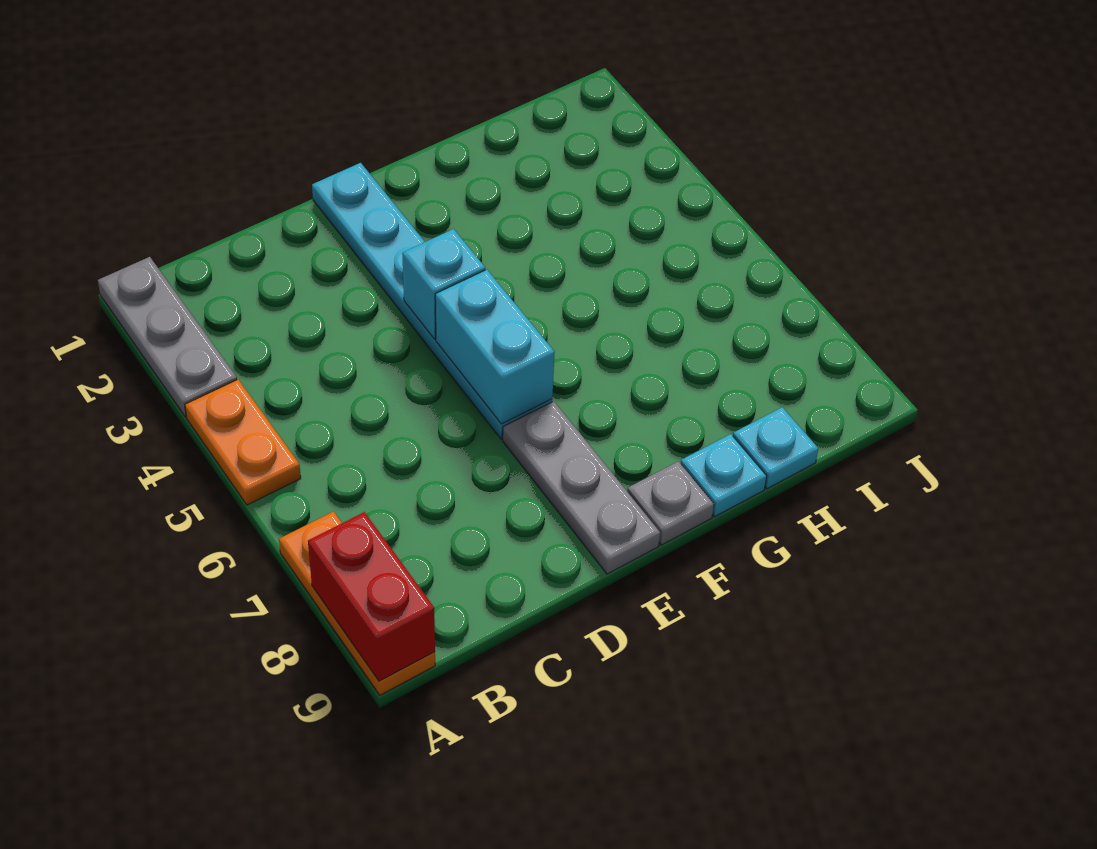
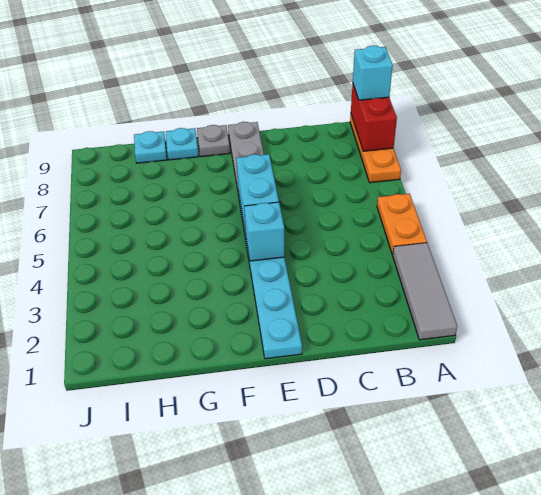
grey plate A1:A3 level 1 -> grey tile A1:A3 level 1
none -> cyan brick A9 level 3

